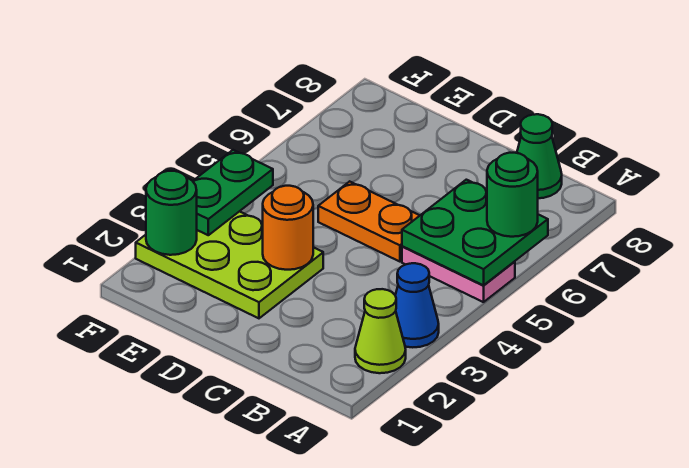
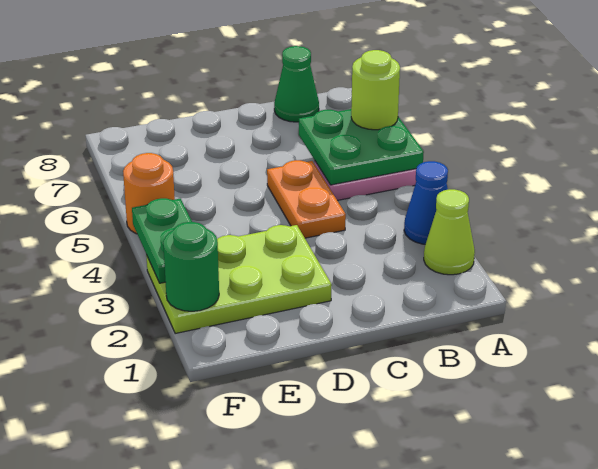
green round brick A6 level 3 -> lime round brick A6 level 3
orange plate C5:D5 level 1 -> orange plate C4:C5 level 1
orange round brick D3 level 2 -> orange round brick F5 level 1

